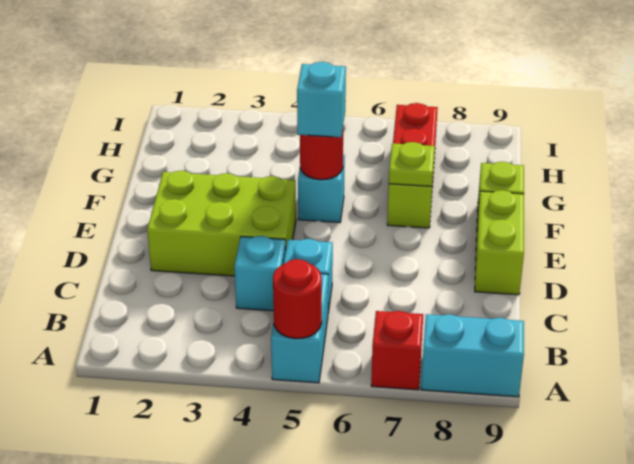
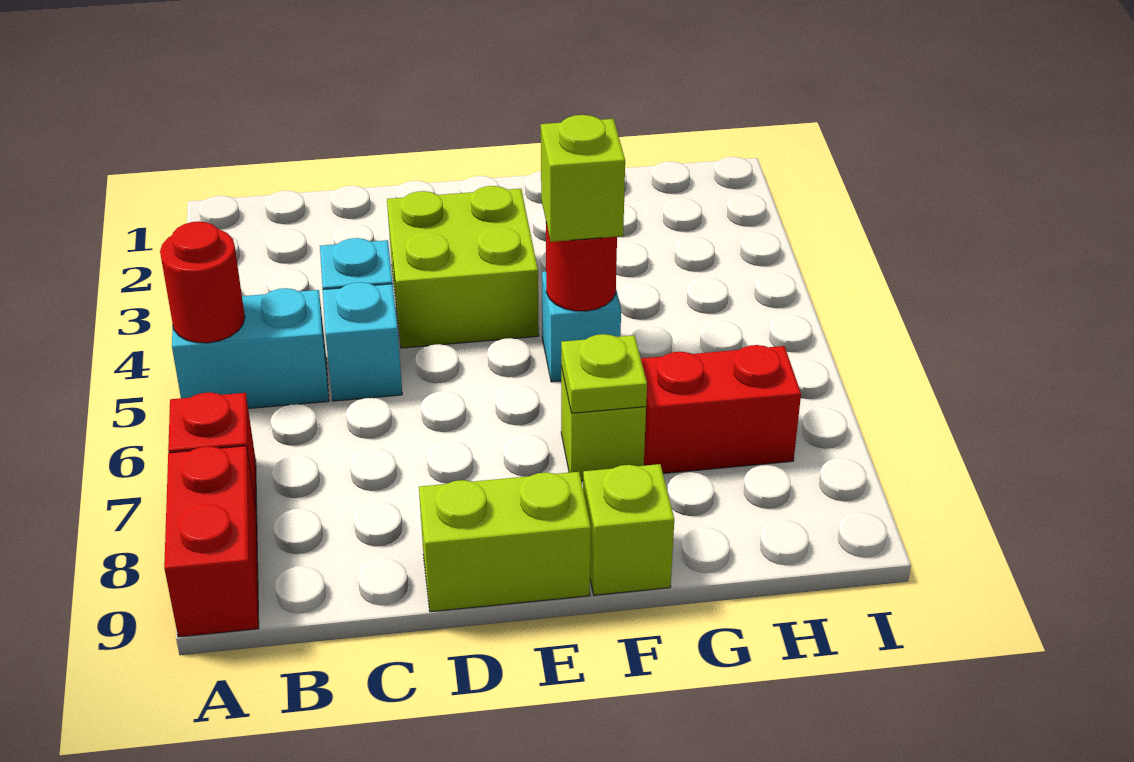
cyan brick A8:A9 level 1 -> red brick A8:A9 level 1
lime brick D2:E4 level 1 -> lime brick D3:E4 level 1
cyan brick F5 level 3 -> lime brick F5 level 3

